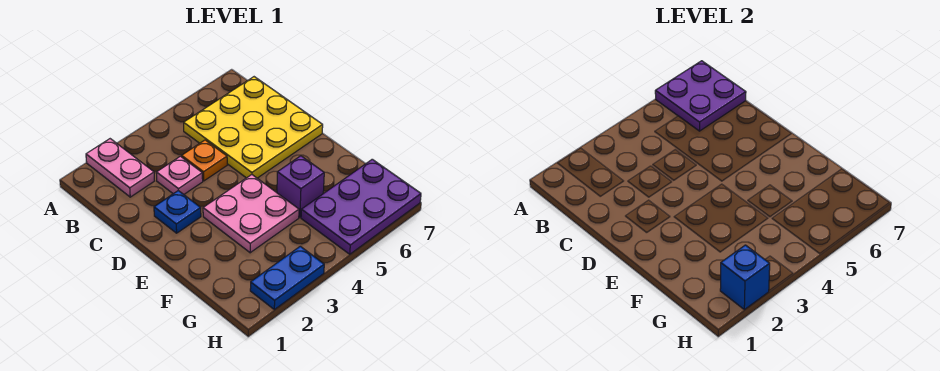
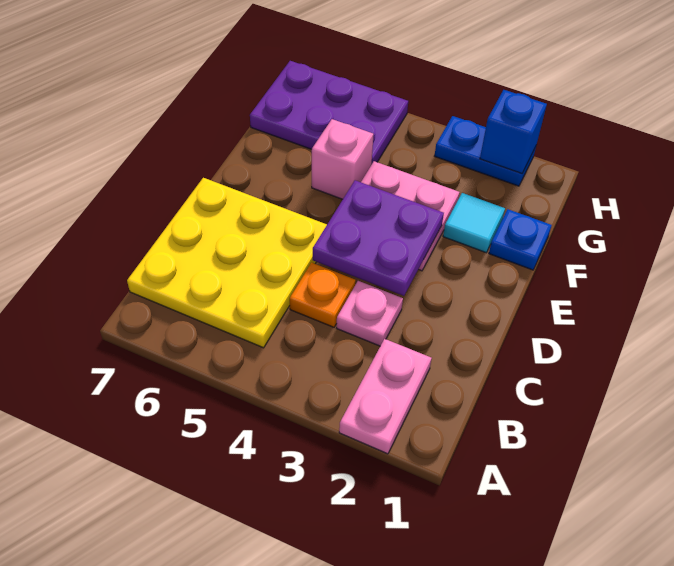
purple plate A6:B7 level 2 -> purple plate D3:E4 level 2
blue plate D2 level 1 -> blue plate F1 level 1
none -> cyan tile F2 level 1
purple brick F5 level 1 -> pink brick F5 level 1

